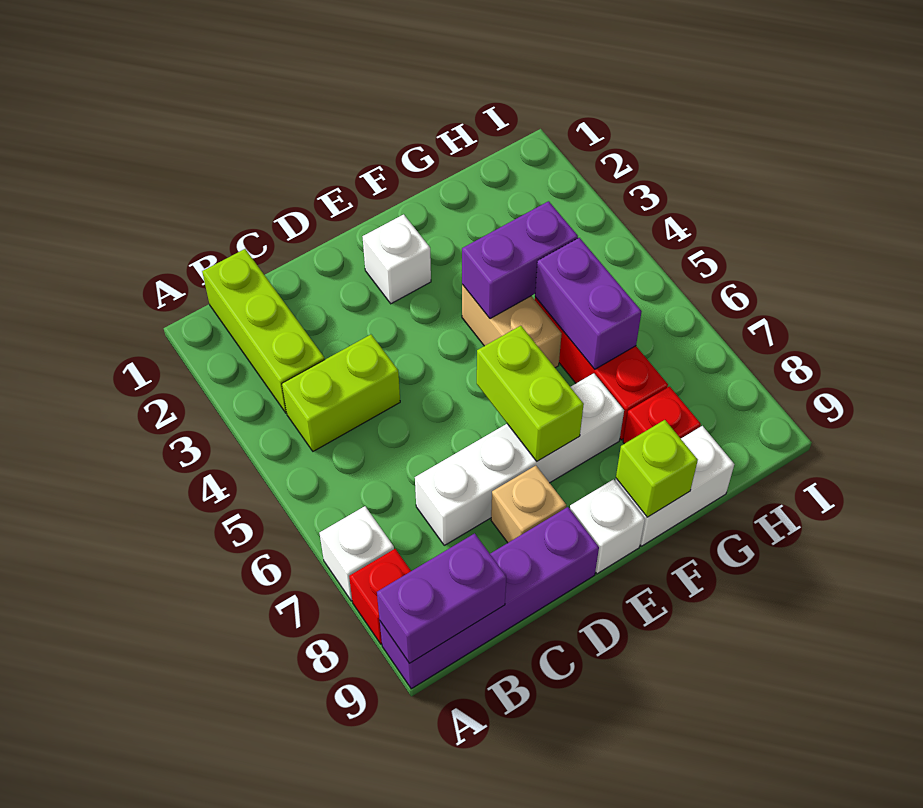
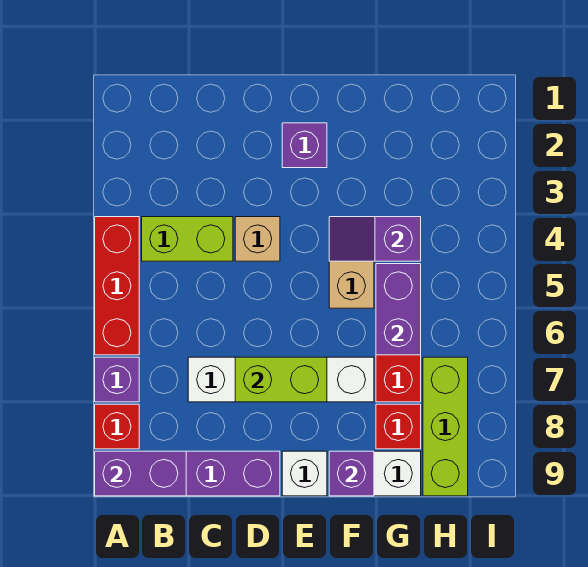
none -> red brick A4:A6 level 1
white brick A7 level 1 -> purple brick A7 level 1
lime brick B1:B3 level 1 -> lime brick H7:H9 level 1
tan brick D8 level 1 -> tan brick D4 level 1
white brick E2 level 1 -> purple brick E2 level 1
lime brick E6:E7 level 2 -> lime brick D7:E7 level 2
purple brick F4:G4 level 2 -> purple slope F4:G4 level 2 top G
lime brick F9 level 2 -> purple brick F9 level 2

